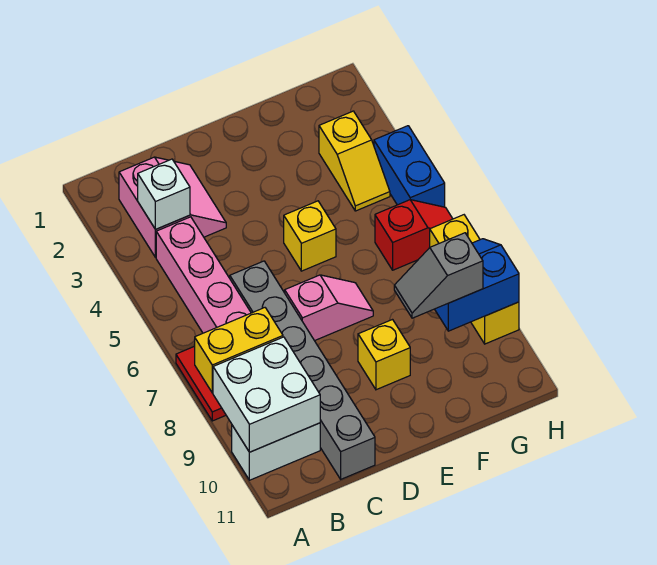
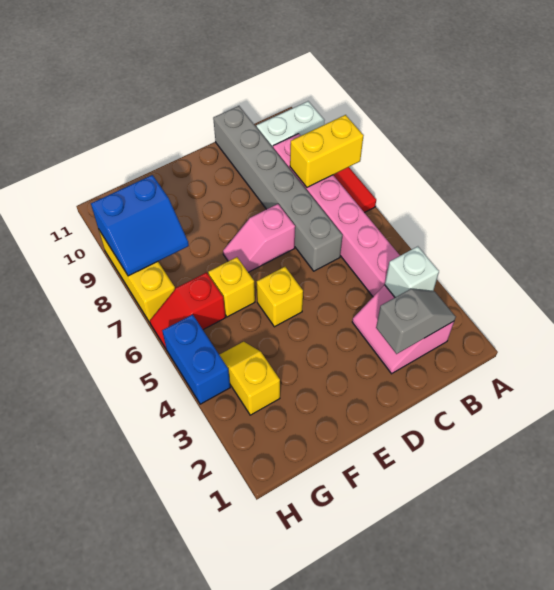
white brick A9:B10 level 2 -> none
yellow brick E9 level 1 -> yellow brick F6 level 1
grey slope F9:G9 level 3 top G -> grey slope B2:C2 level 2 top C

